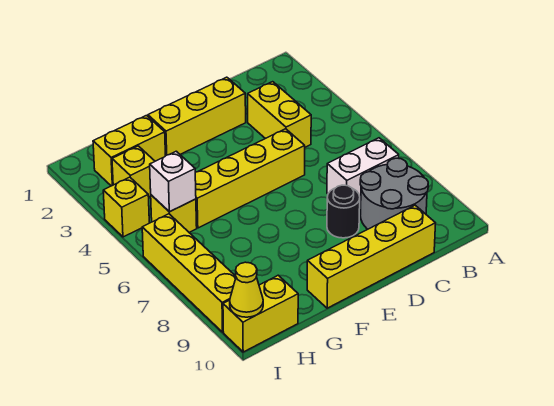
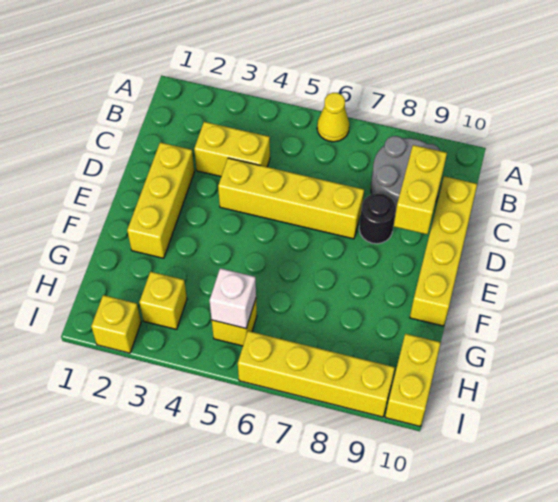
white brick B7:C7 level 1 -> none
yellow brick D5:G5 level 1 -> yellow brick D4:D7 level 1
yellow brick G2:H2 level 1 -> yellow brick C9:D9 level 2
yellow brick I4 level 1 -> yellow brick I2 level 1
yellow cone I10 level 2 -> yellow cone A6 level 1

